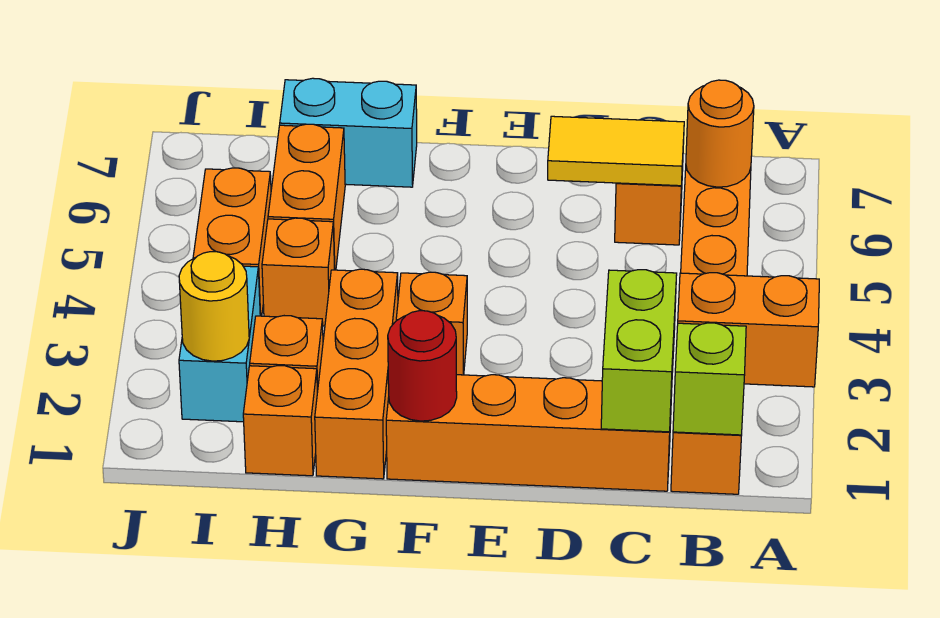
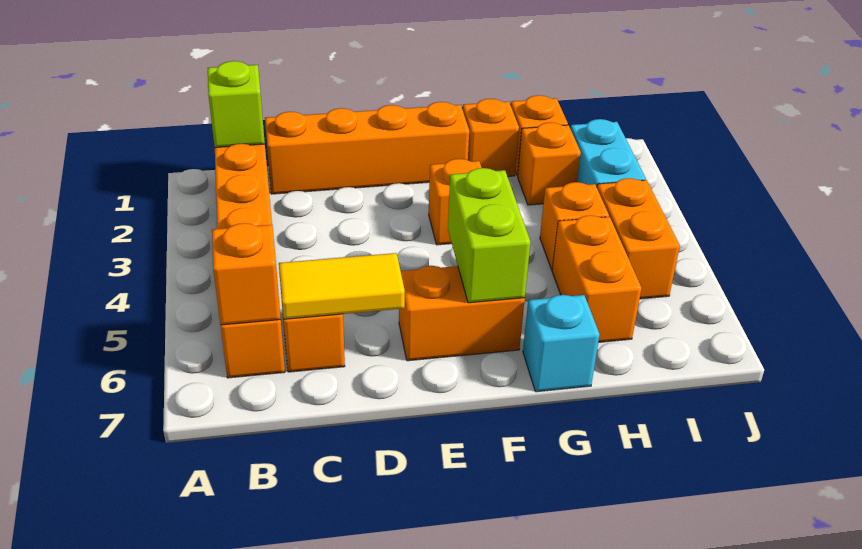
orange brick A2:B2 level 2 -> orange brick E6:F6 level 1
orange round brick B6 level 2 -> orange brick B6 level 2
lime brick C1:C2 level 2 -> lime brick F5:F6 level 2
red round brick F1 level 2 -> none
orange brick G1:G3 level 1 -> orange brick G1 level 1
cyan brick G7:H7 level 1 -> cyan brick G7 level 1
yellow round brick I2 level 2 -> none

